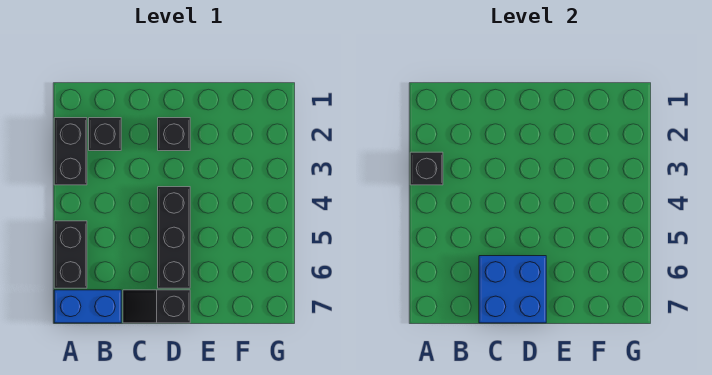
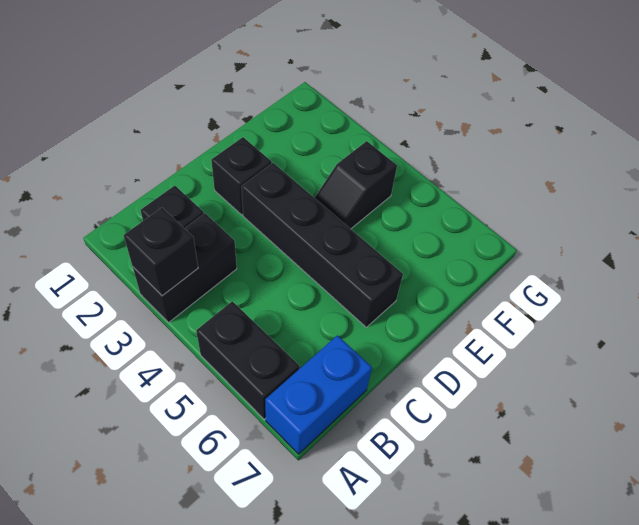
black brick A2:A3 level 1 -> black brick A3:B3 level 1
blue brick C6:D7 level 2 -> none
black slope C7:D7 level 1 top D -> black slope E4:F4 level 1 top F
black brick D4:D6 level 1 -> black brick D3:D6 level 1

